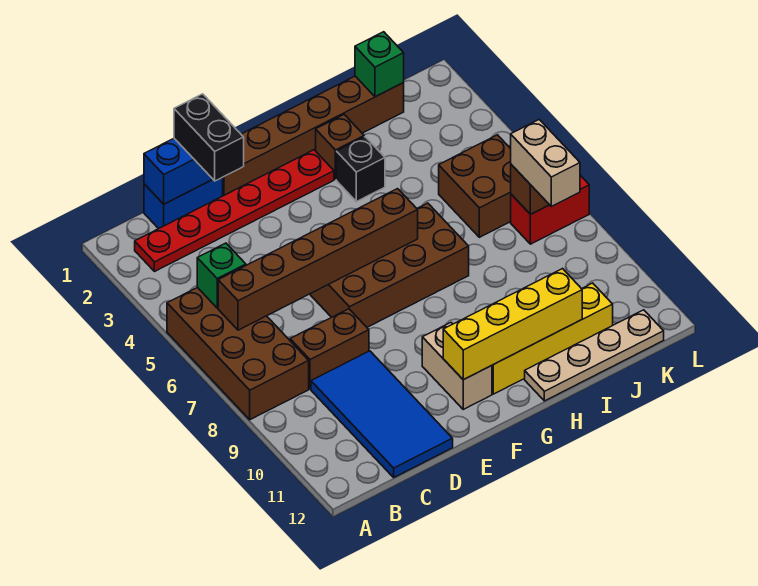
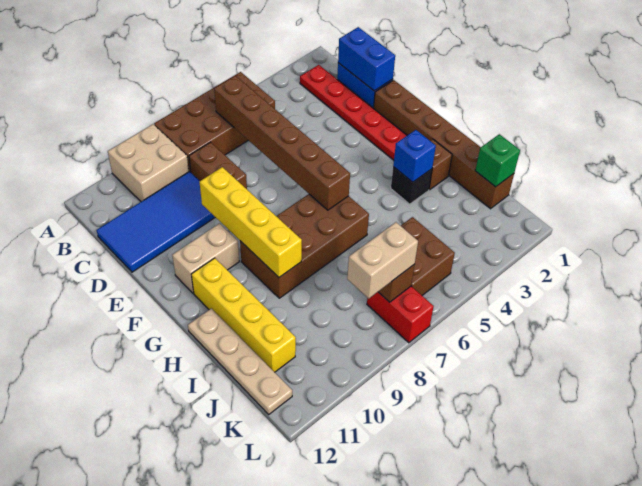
none -> tan brick A9:B10 level 1
green brick B5 level 2 -> none
black brick D1:D2 level 3 -> none
brown brick E6:H7 level 1 -> brown brick G6:H9 level 1
yellow brick F11:I11 level 2 -> yellow brick E9:H9 level 2
none -> blue brick H3 level 2

